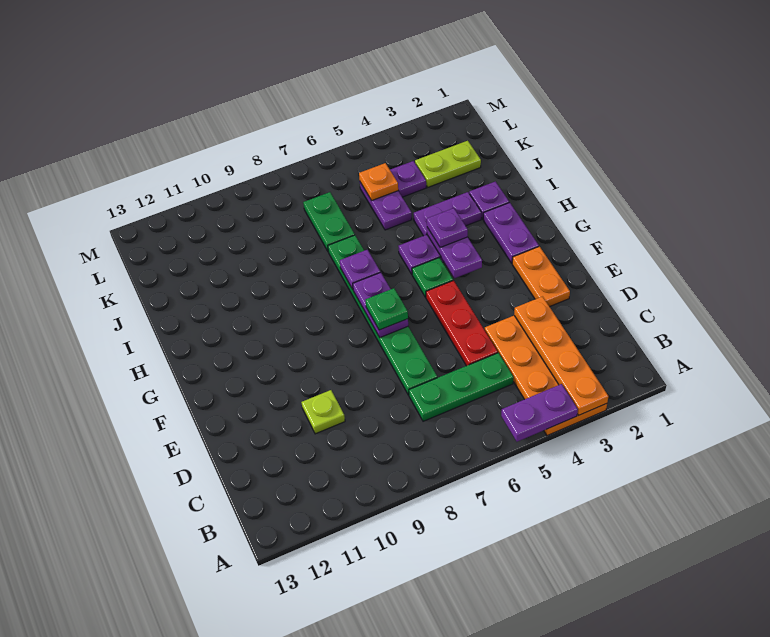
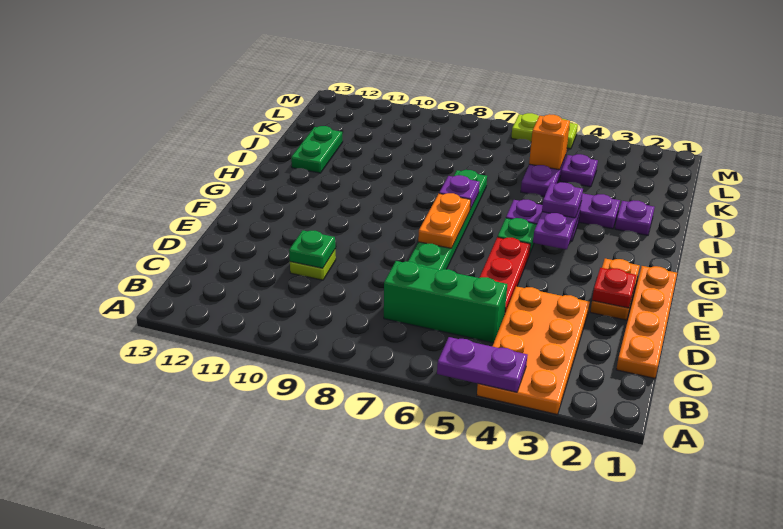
orange plate A3:D3 level 2 -> orange plate C1:F1 level 1
green plate C5:C7 level 1 -> green brick C5:C7 level 1
none -> red plate E2 level 2
purple plate F7:G7 level 2 -> orange plate F7:G7 level 2
green plate F7 level 3 -> green plate D10 level 2
purple plate G2:H2 level 1 -> none
green plate J7:K7 level 1 -> green plate I12:J12 level 1
lime plate K2:K3 level 1 -> lime plate M5:M6 level 1
orange plate K5 level 2 -> orange brick K5 level 2

